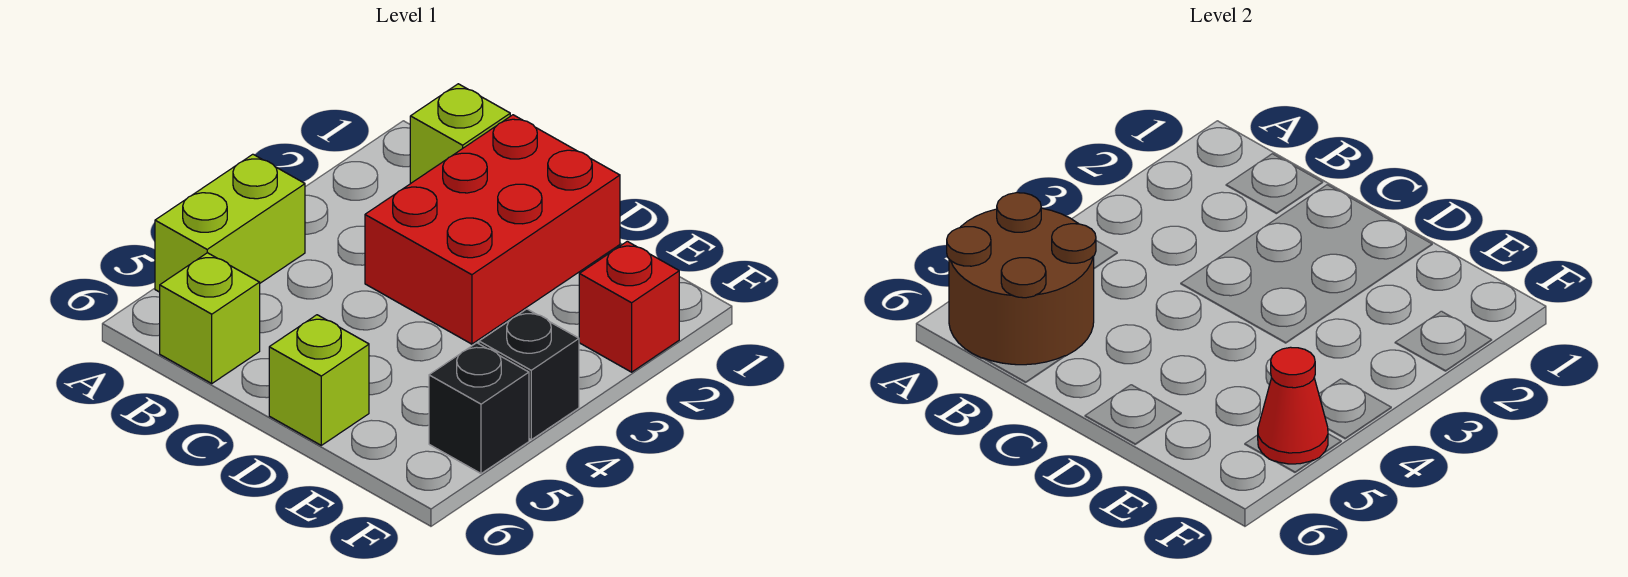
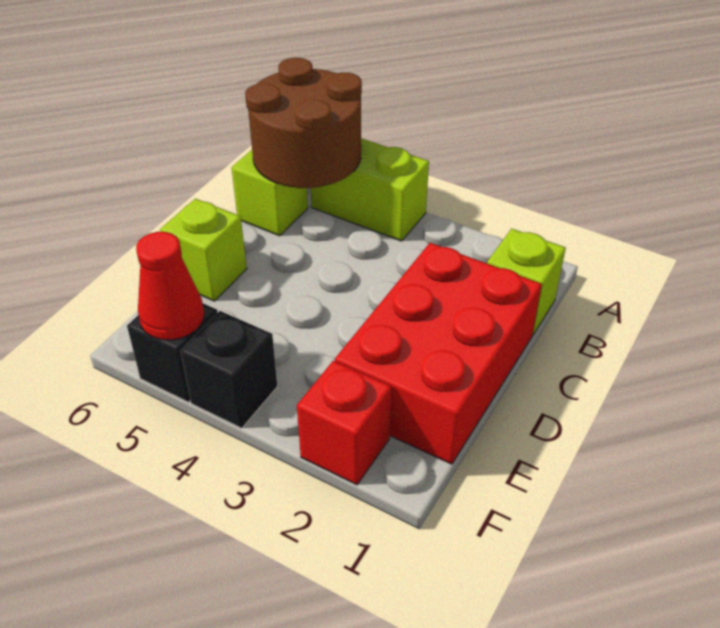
red brick C1:D3 level 1 -> red brick C1:E2 level 1

